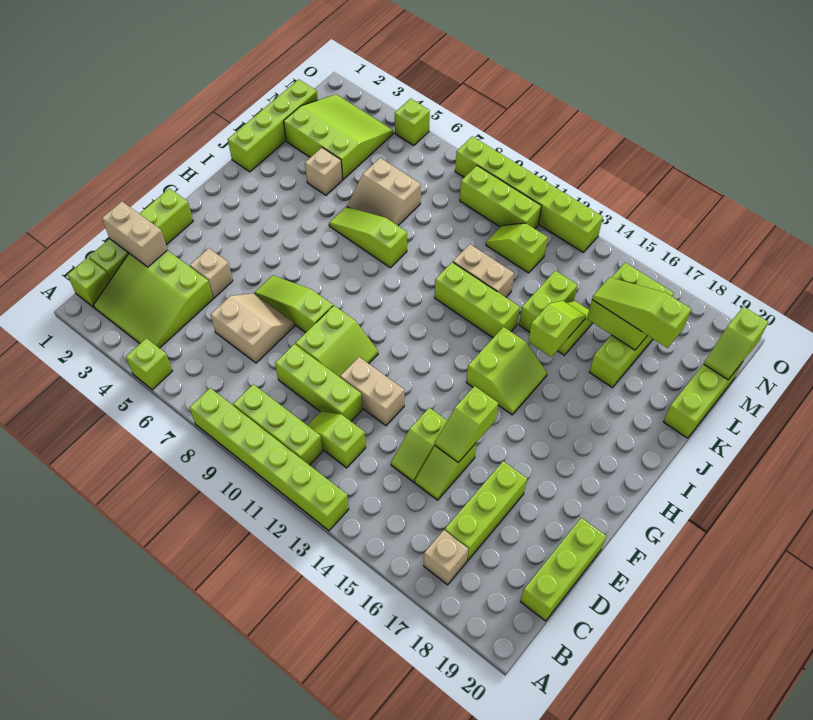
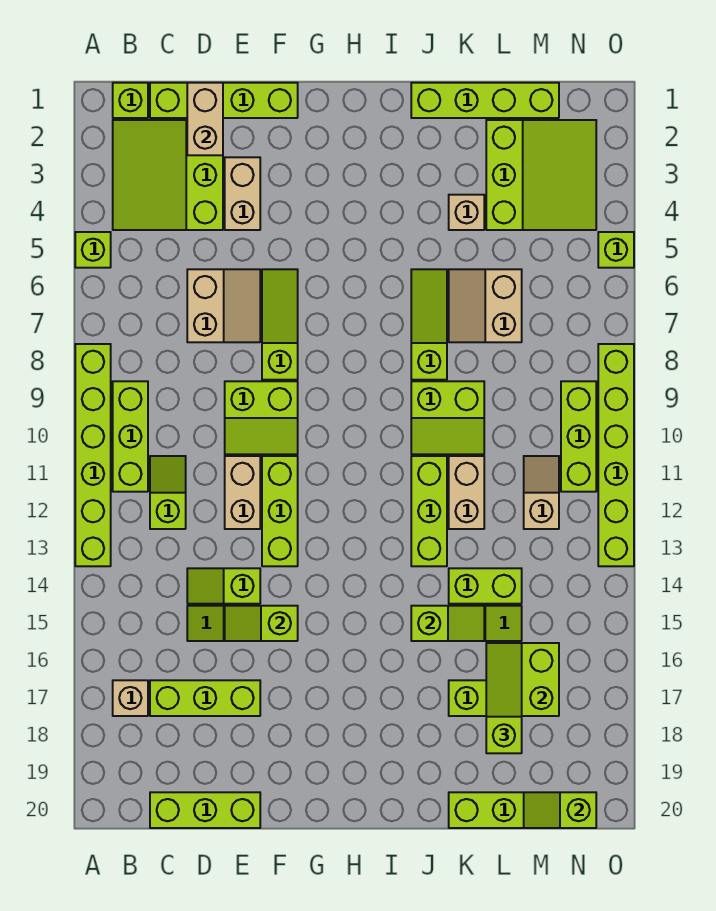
lime brick D9:D11 level 1 -> lime brick F11:F13 level 1
tan brick E4 level 1 -> tan brick E3:E4 level 1
lime slope H14:I15 level 1 top 14 -> lime slope J9:K10 level 1 top 9
lime slope M11:M12 level 1 top 12 -> tan slope M11:M12 level 1 top 12

